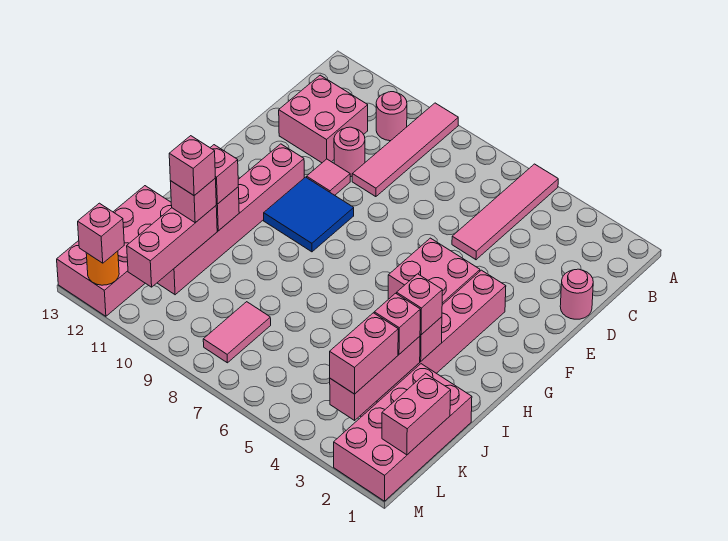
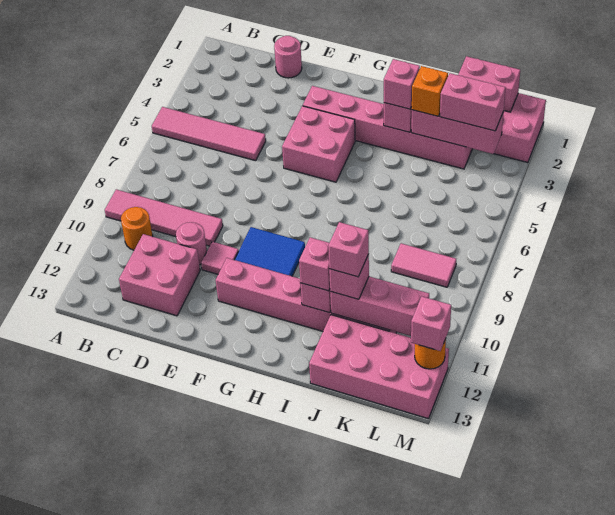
pink round brick B10 level 1 -> orange round brick B10 level 1
pink brick J3 level 3 -> orange brick J3 level 3

